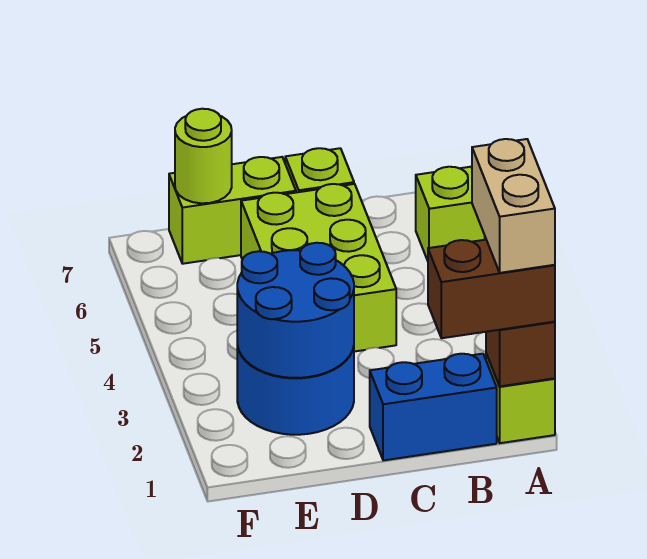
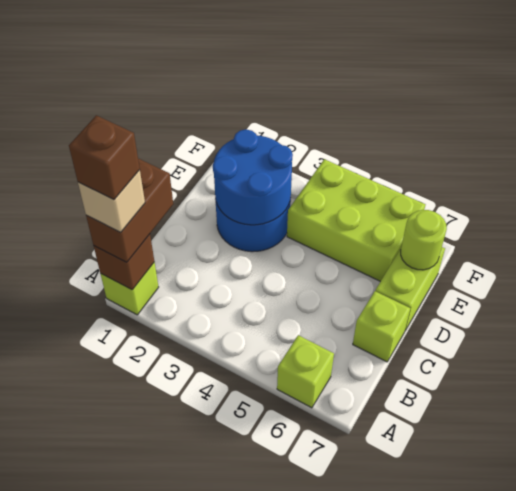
tan brick A1:A2 level 4 -> tan brick A1 level 4
none -> brown brick A1 level 5
blue brick B1:C1 level 1 -> none
lime brick C4:D6 level 1 -> lime brick E4:F6 level 1

